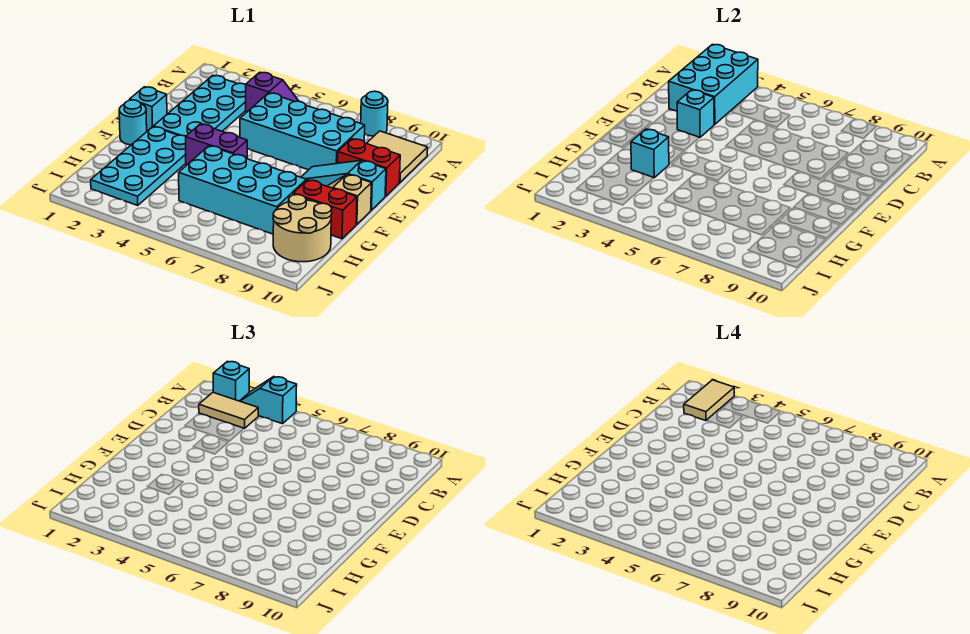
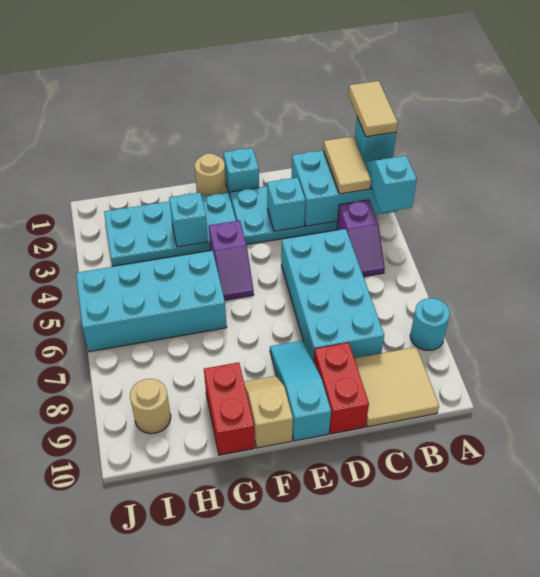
tan tile A2:B2 level 4 -> tan tile A1:A2 level 4
cyan round brick F1 level 1 -> tan round brick F1 level 1
purple brick F4:F5 level 1 -> purple slope F4:F5 level 1 top 4
cyan brick G5:H8 level 1 -> cyan brick G5:J6 level 1
tan round brick H9:I10 level 1 -> tan round brick I9 level 1

